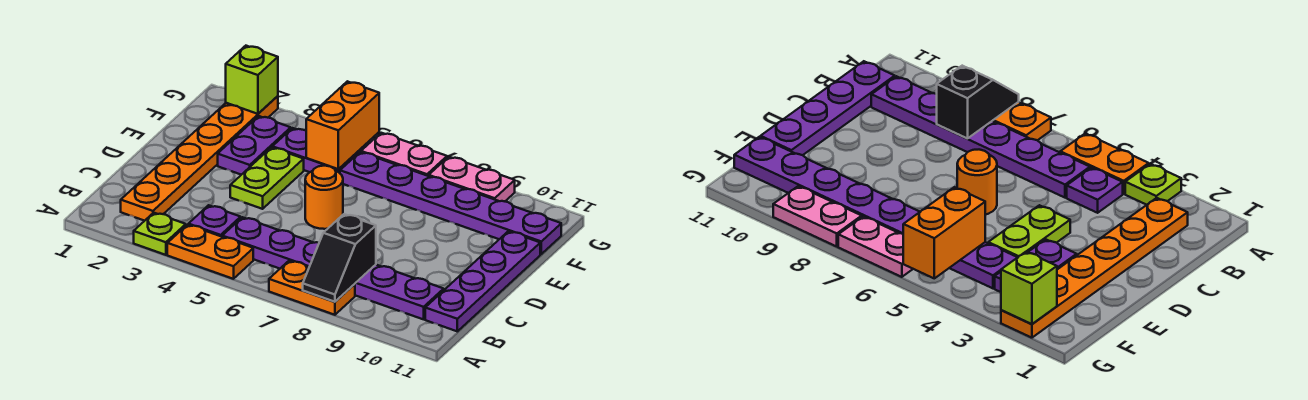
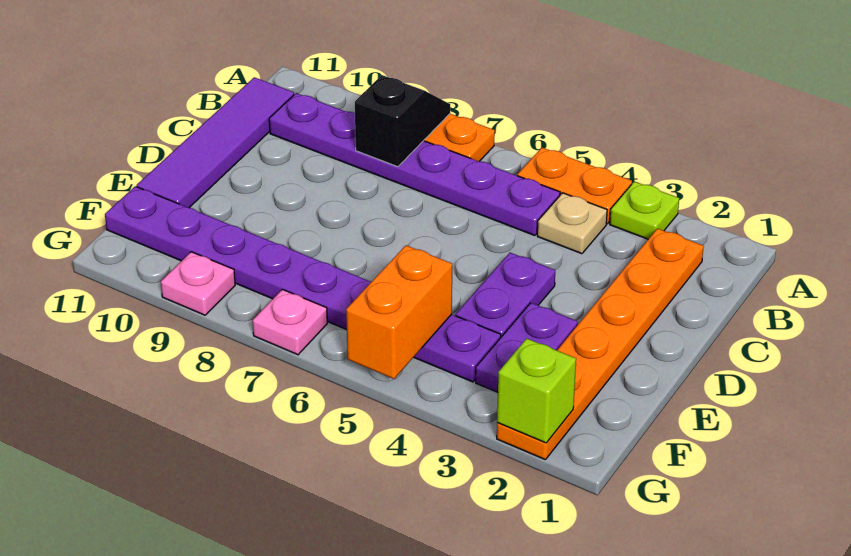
purple plate B4 level 1 -> tan plate B4 level 1
purple plate B11:E11 level 1 -> purple tile B11:E11 level 1
lime plate D4:E4 level 1 -> purple plate D4:E4 level 1
orange round brick D6 level 1 -> none
pink plate G6:G7 level 1 -> pink plate G7 level 1
pink plate G8:G9 level 1 -> pink plate G9 level 1

